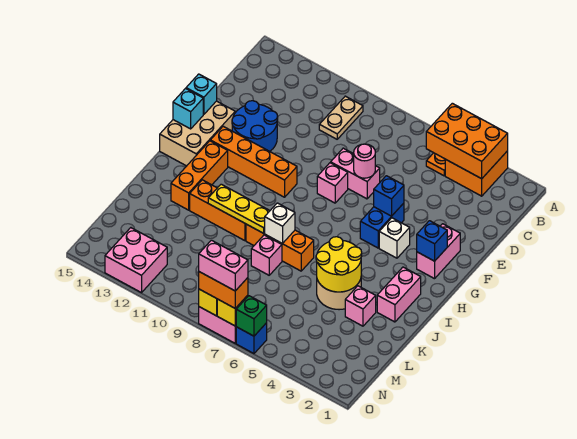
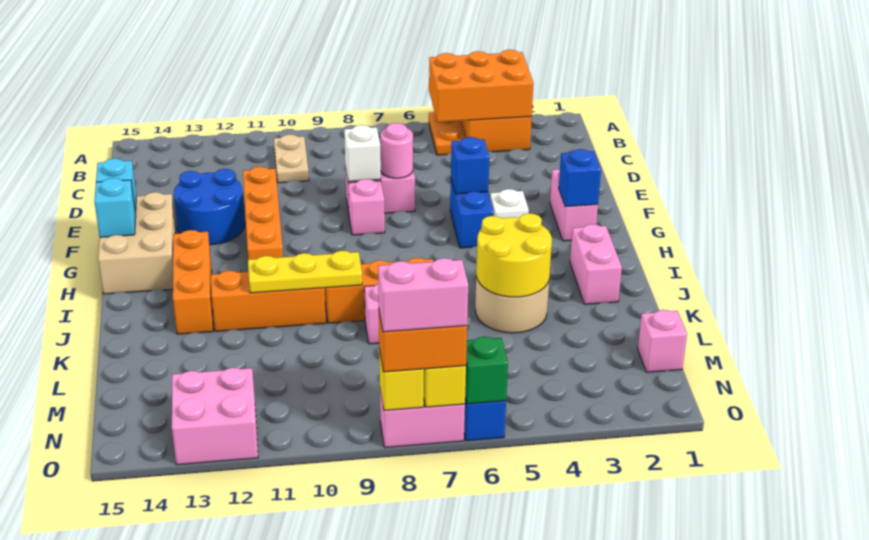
orange brick G10:G13 level 1 -> orange brick E11:H11 level 1
white brick J8 level 2 -> white brick E8 level 2
pink brick K3 level 1 -> pink brick M1 level 1

